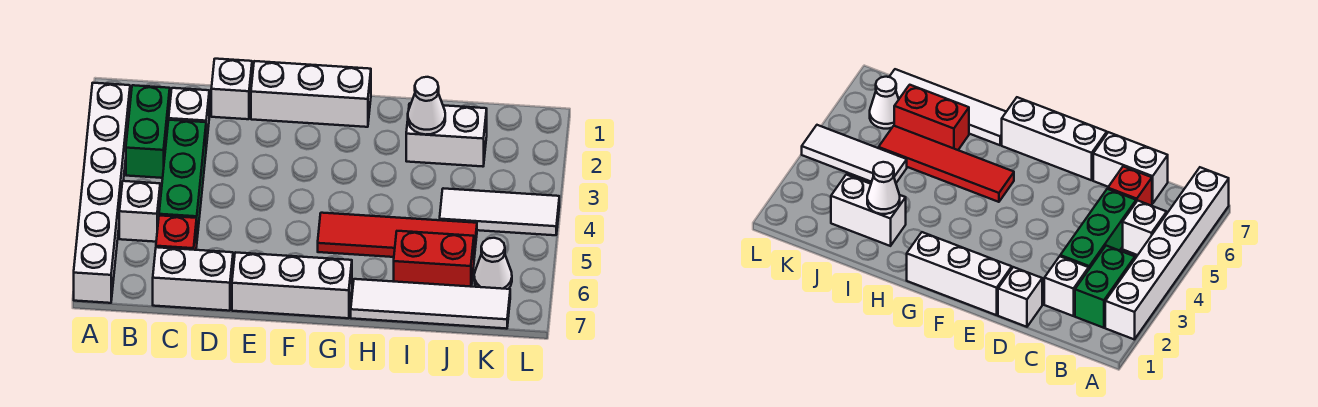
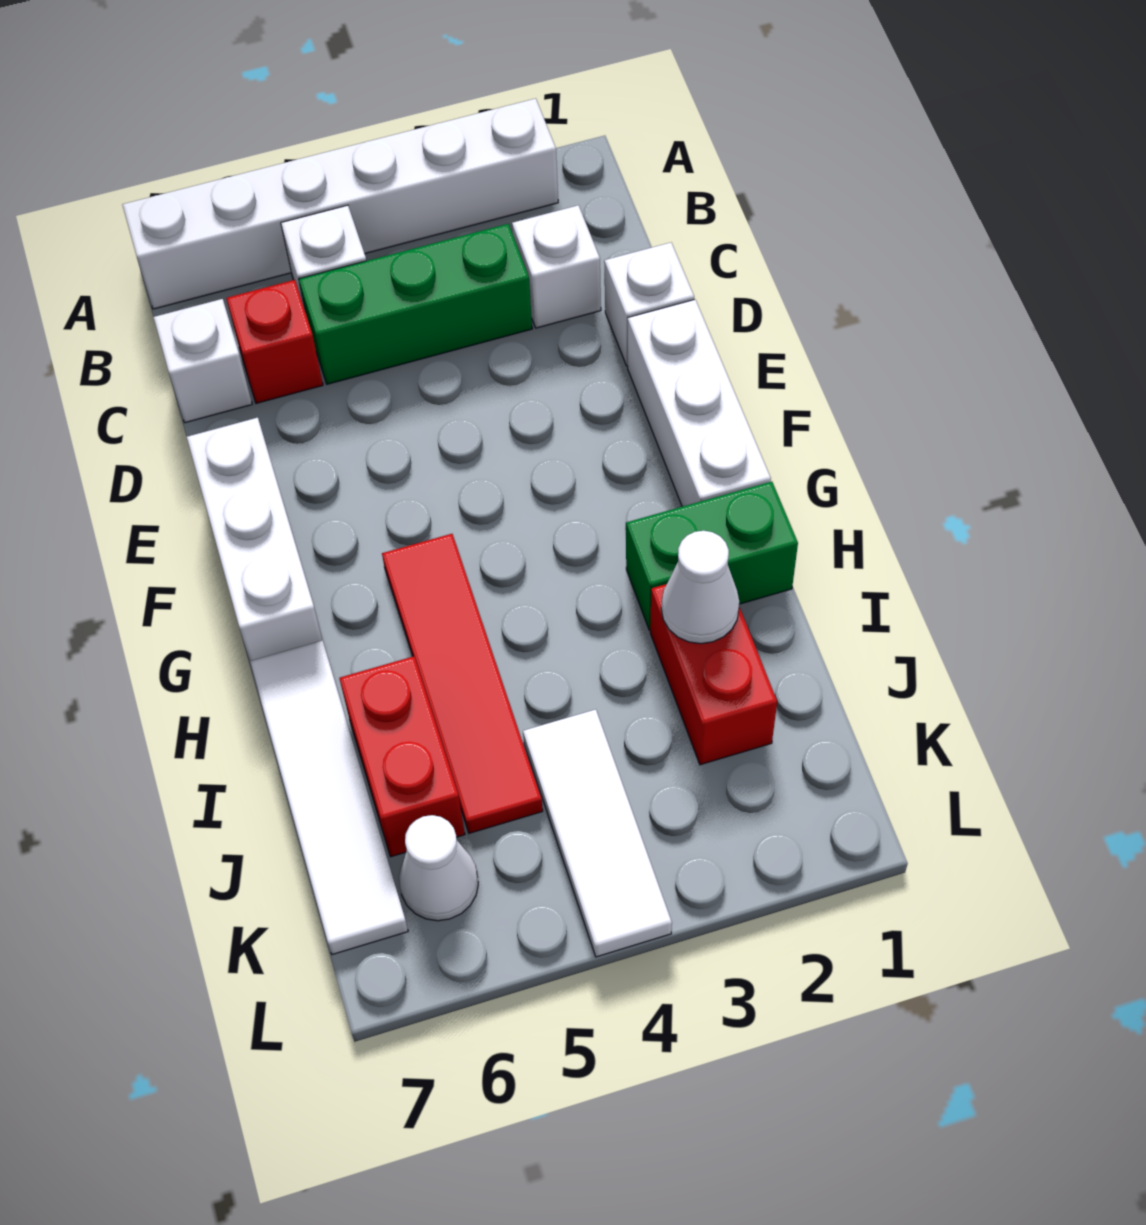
green brick B2:B3 level 1 -> green brick H1:H2 level 1
white brick C7:D7 level 1 -> white brick C7 level 1
white brick I2:J2 level 1 -> red brick I2:J2 level 1

